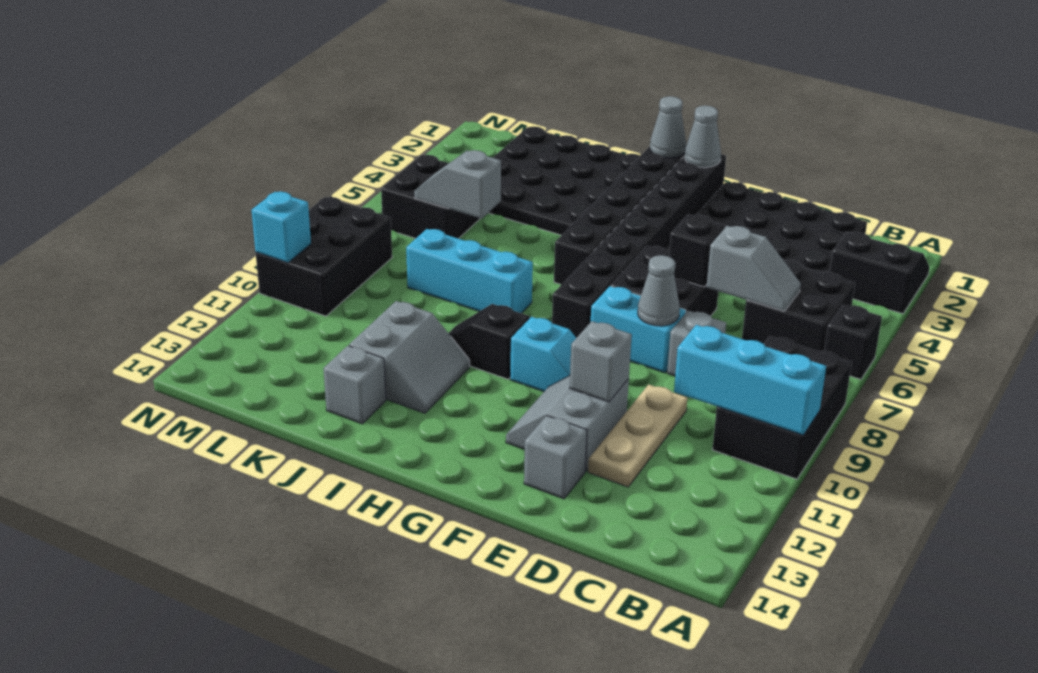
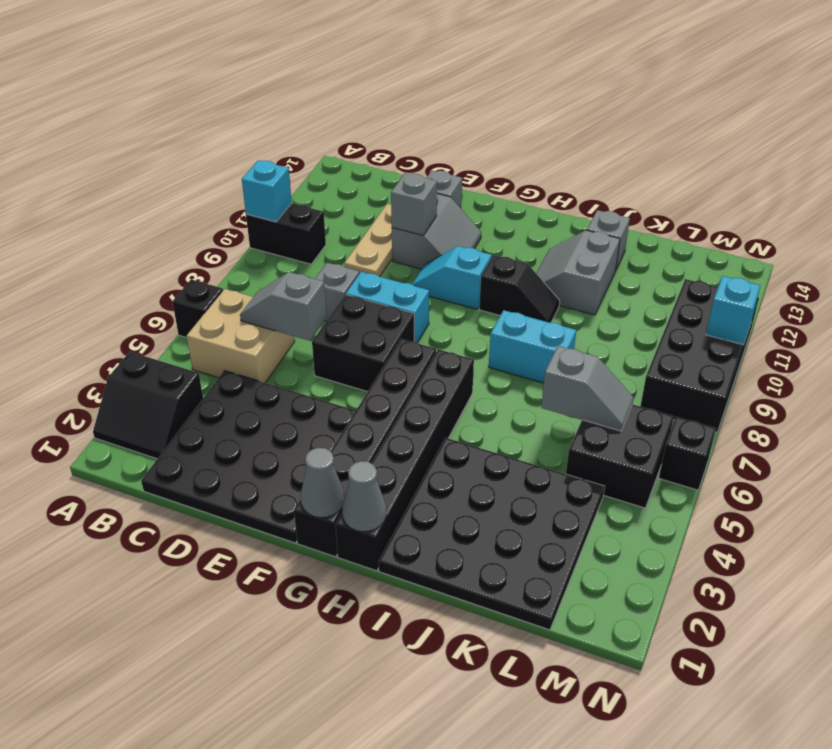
black brick A8:B10 level 1 -> black brick A10:B10 level 1
cyan brick A10:C10 level 2 -> cyan brick A10 level 2
black brick B5:C6 level 1 -> tan brick B5:C6 level 1
black brick E6 level 2 -> black brick N6 level 1
grey cone E8 level 2 -> none
black brick G1:G8 level 1 -> black brick G1:G6 level 1
cyan brick I8:K8 level 1 -> cyan brick I8:J8 level 1
black brick M8:N10 level 1 -> black brick M8:N11 level 1

